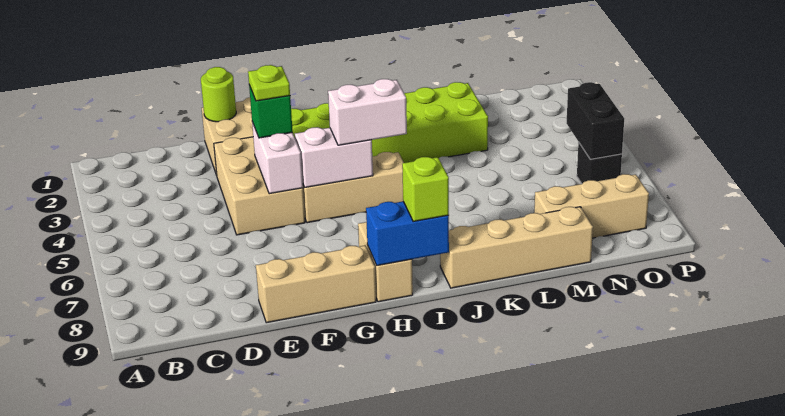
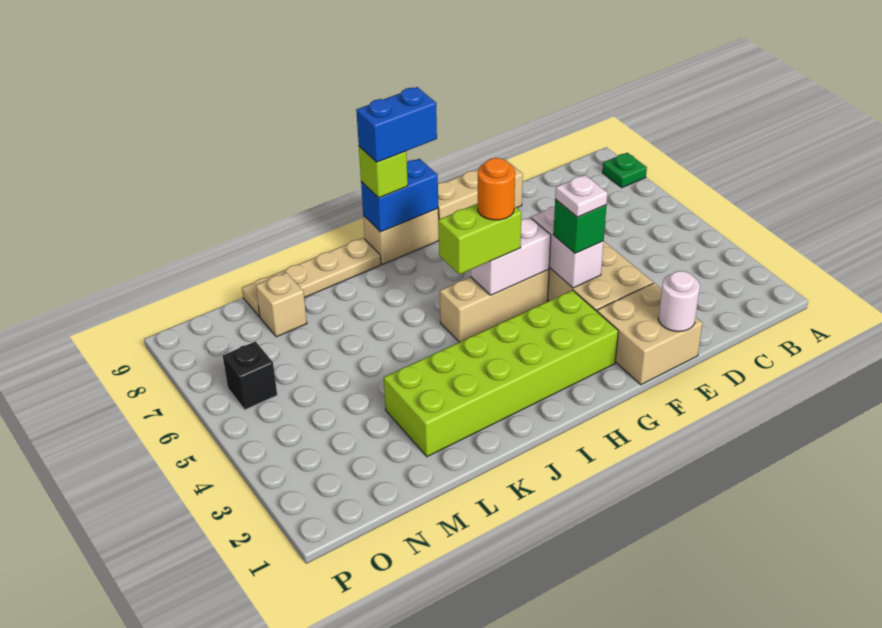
none -> green plate A8 level 1
lime round brick E1 level 2 -> white round brick E1 level 2
lime plate F4 level 4 -> white plate F4 level 4
white brick H5:I5 level 3 -> lime brick H5:I5 level 3
none -> orange round brick H5 level 4
tan brick H8:H9 level 1 -> tan brick H9:I9 level 1
none -> blue brick H9:I9 level 4
tan brick J9:M9 level 1 -> tan plate J9:M9 level 1
tan brick M8:O8 level 1 -> tan brick M8 level 1
black brick O5:O6 level 2 -> none

